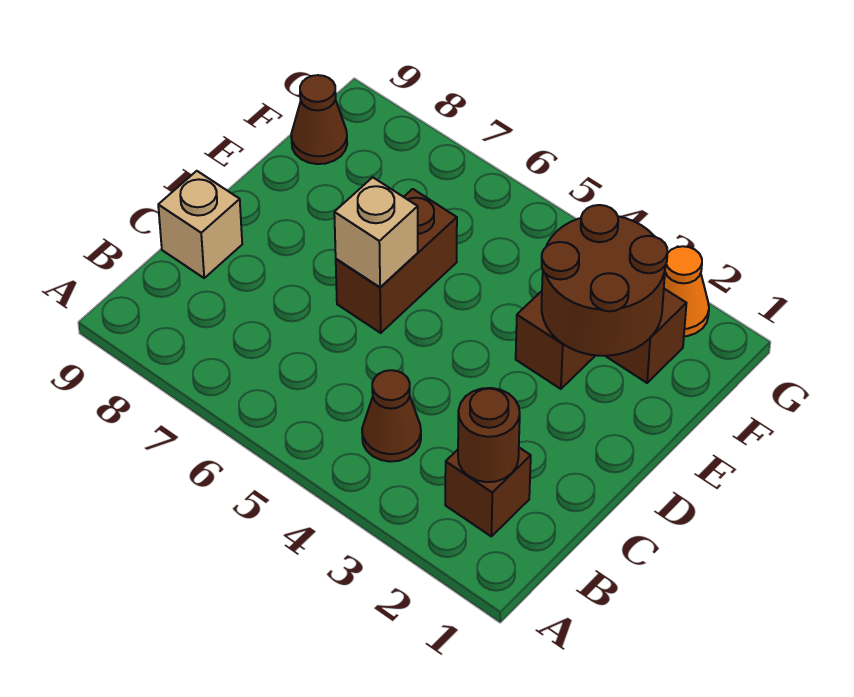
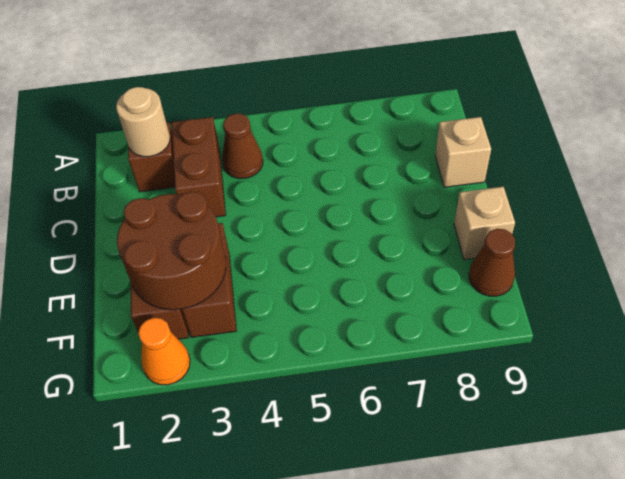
brown round brick B2 level 2 -> tan round brick B2 level 2
brown brick D6:E6 level 1 -> brown brick B3:C3 level 1
tan brick D6 level 2 -> tan brick E9 level 1

